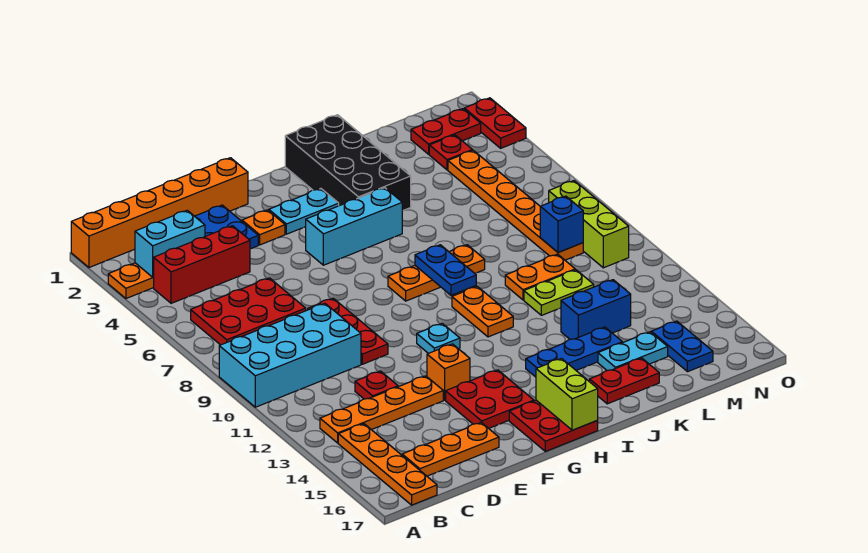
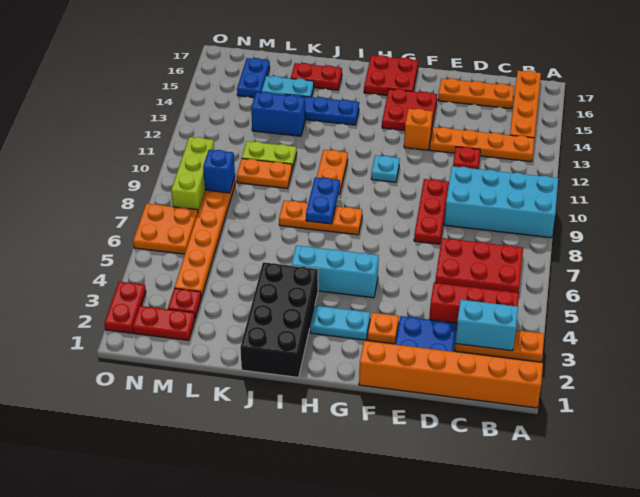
lime brick H16:H17 level 2 -> none
none -> orange plate N6:O7 level 1

